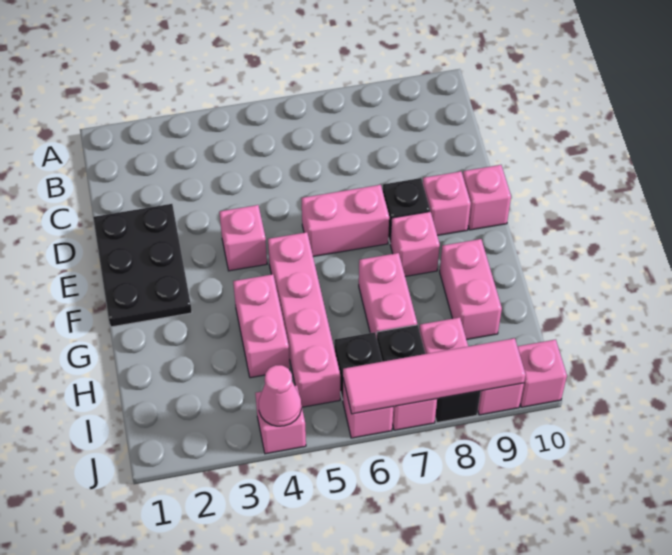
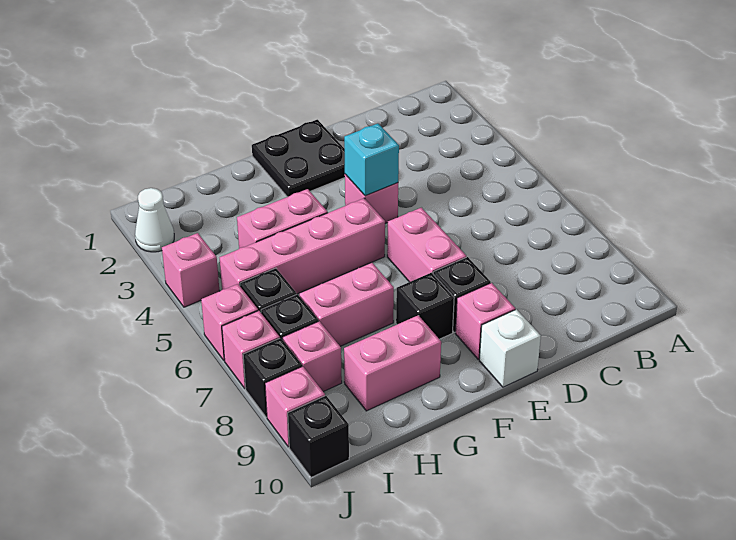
black plate D1:F2 level 1 -> black plate E1:F2 level 1
none -> cyan brick E4 level 2
pink brick E10 level 1 -> white brick E10 level 1
pink brick F8 level 1 -> black brick F8 level 1
none -> white cone J2 level 1
pink cone J4 level 2 -> none
pink tile J6:J9 level 2 -> none
pink brick J10 level 1 -> black brick J10 level 1

